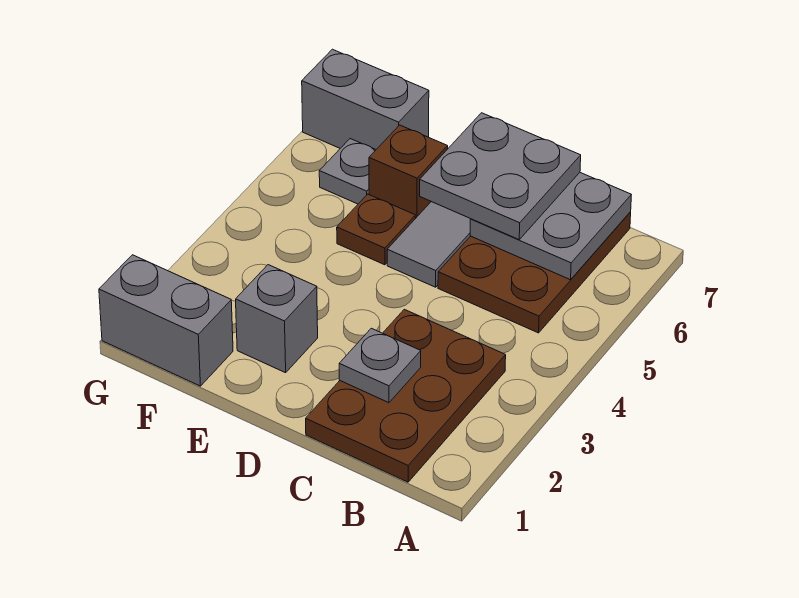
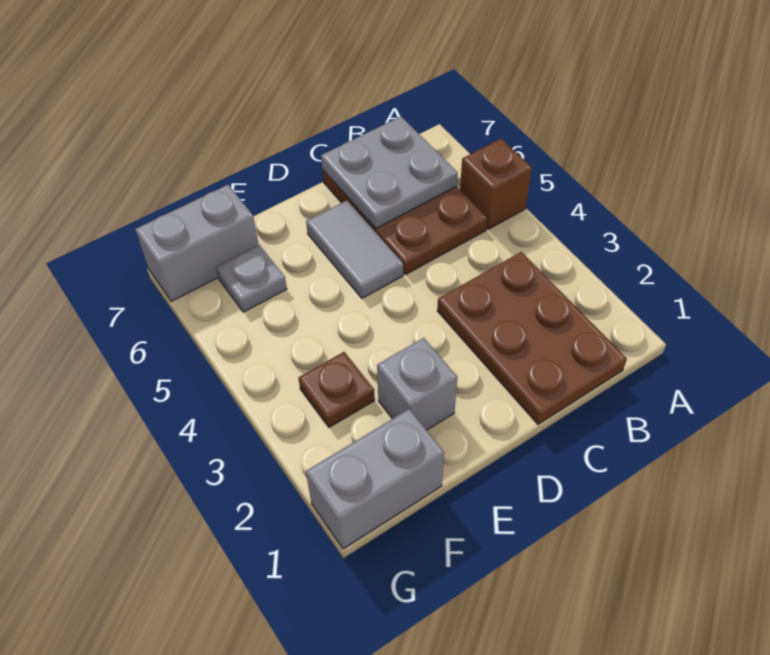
grey plate C2 level 2 -> none
grey plate C6:D7 level 3 -> none
brown plate E5 level 1 -> brown plate F3 level 1
brown brick E6 level 1 -> brown brick A5 level 1

